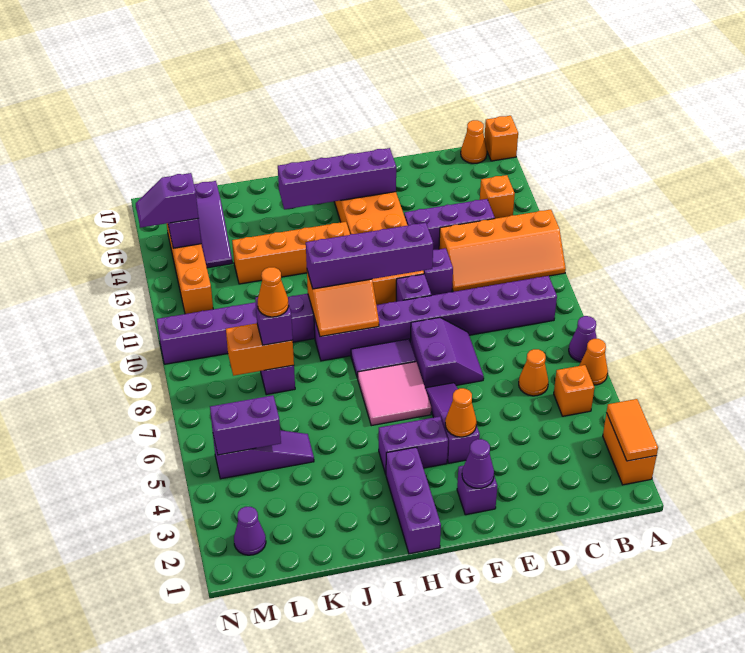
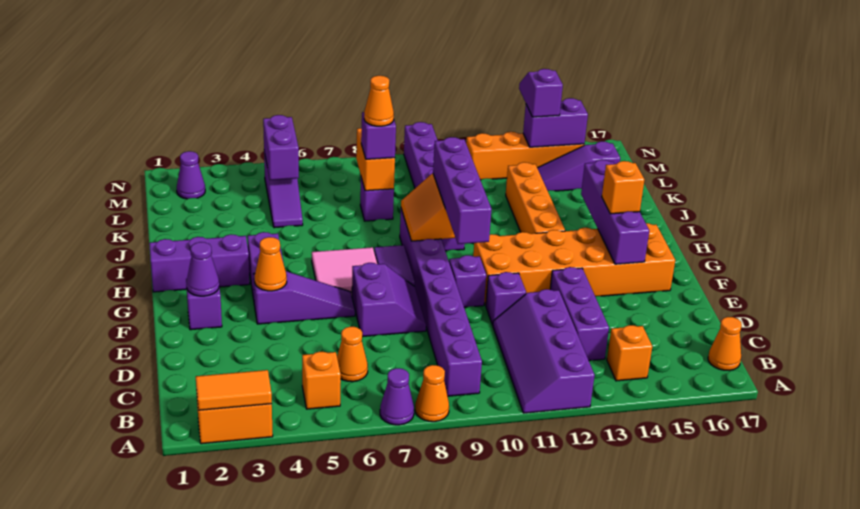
orange cone A6 level 1 -> orange cone A8 level 1
orange slope A11:D12 level 1 top 12 -> purple slope A11:D12 level 1 top 12
orange brick A17 level 1 -> orange brick G15 level 3
purple slope E7:F8 level 1 top F -> purple slope E7:F8 level 1 top 7

